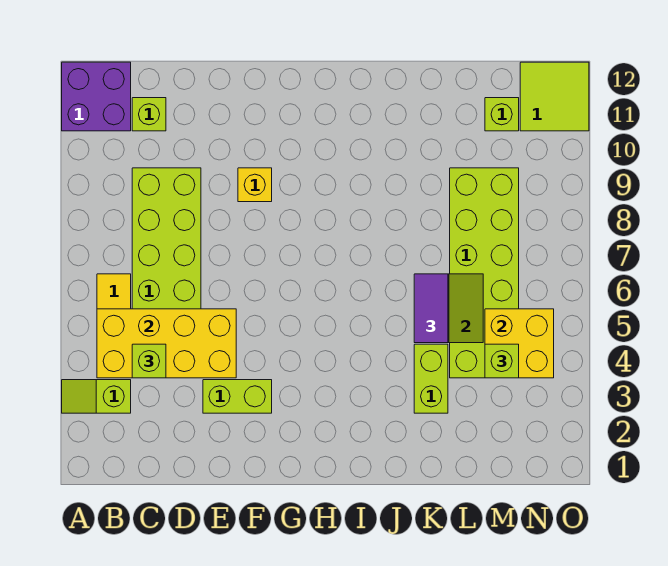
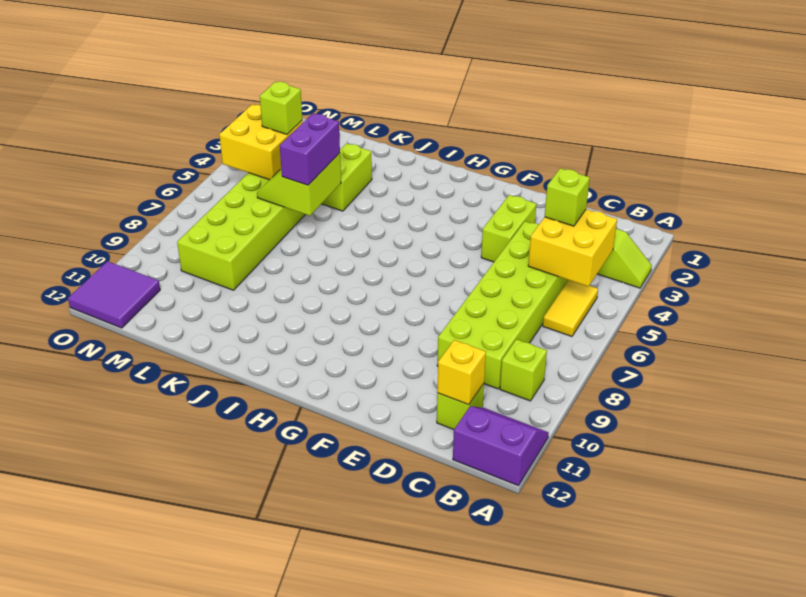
purple brick A11:B12 level 1 -> purple slope A11:B12 level 1 top 12
yellow brick B4:E5 level 2 -> yellow brick B4:C5 level 2
lime brick E3:F3 level 1 -> lime brick E3:E4 level 1
yellow brick F9 level 1 -> yellow brick C11 level 2
purple tile K5:K6 level 3 -> purple brick K5:K6 level 3
lime brick M11 level 1 -> lime brick B9 level 1
lime tile N11:O12 level 1 -> purple tile N11:O12 level 1

